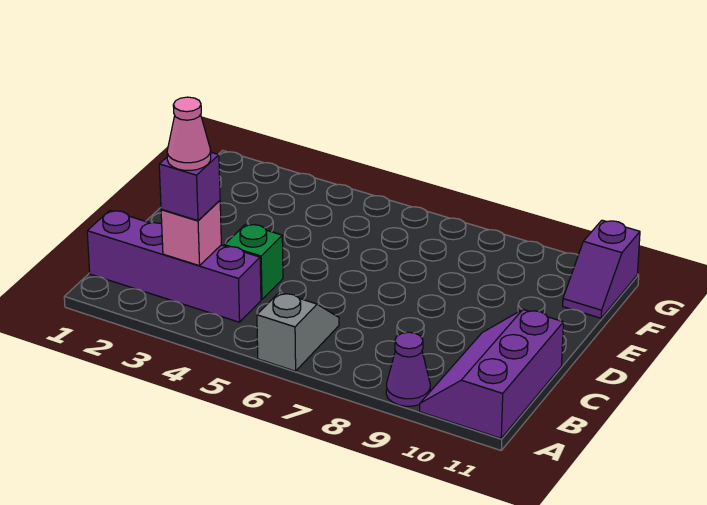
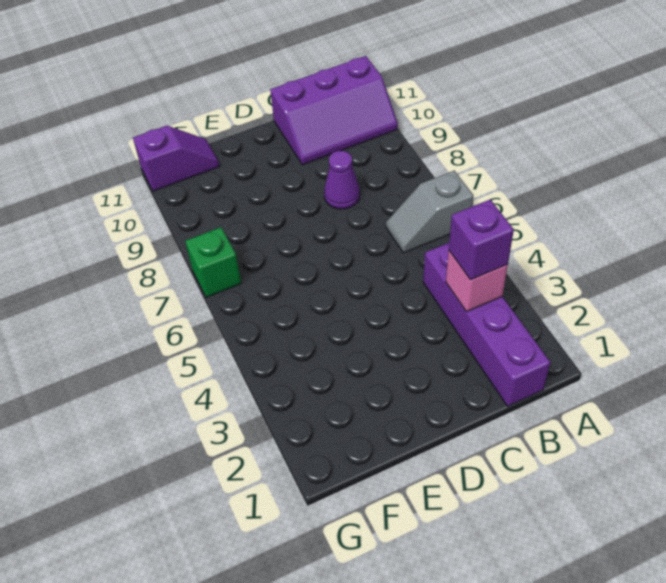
purple cone A9 level 1 -> purple cone C8 level 1
pink cone B3 level 4 -> none
green brick C4 level 1 -> green brick G7 level 1

